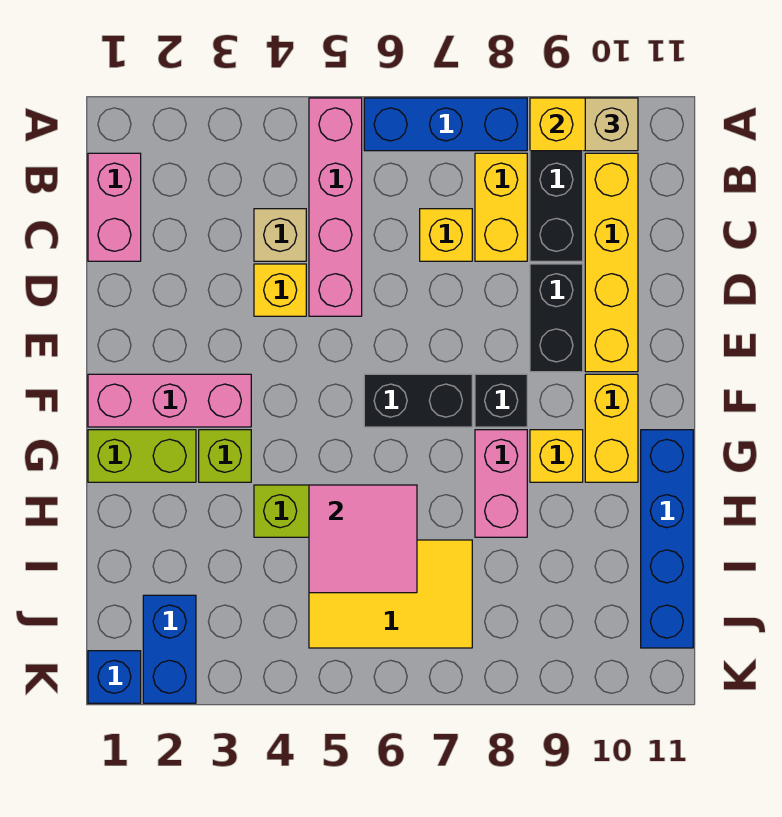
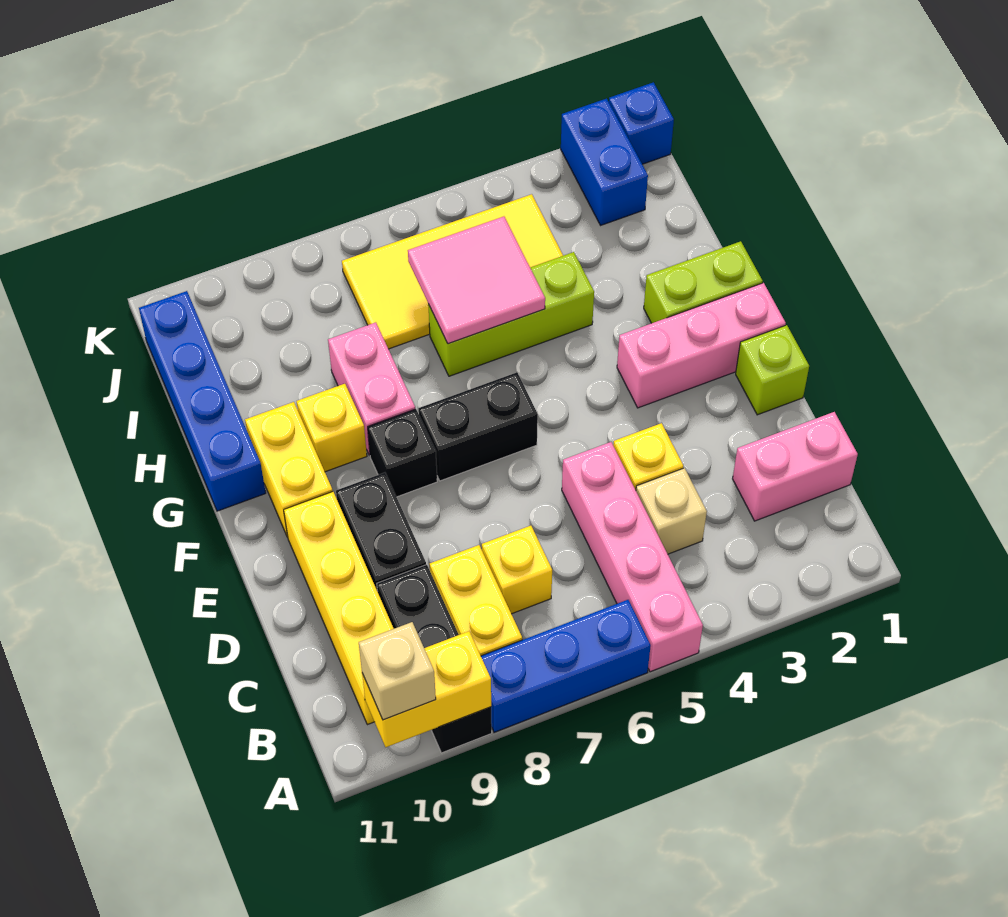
pink brick B1:C1 level 1 -> pink brick C1:C2 level 1
lime brick G3 level 1 -> lime brick E1 level 1
yellow tile I5:J7 level 1 -> yellow tile I4:J7 level 1

